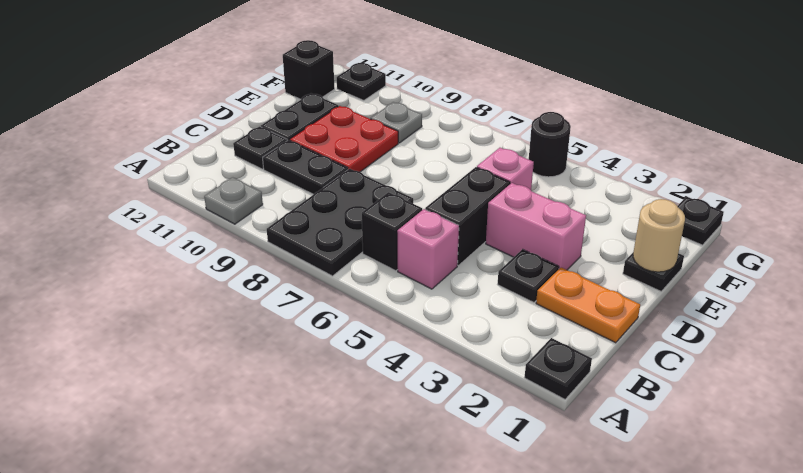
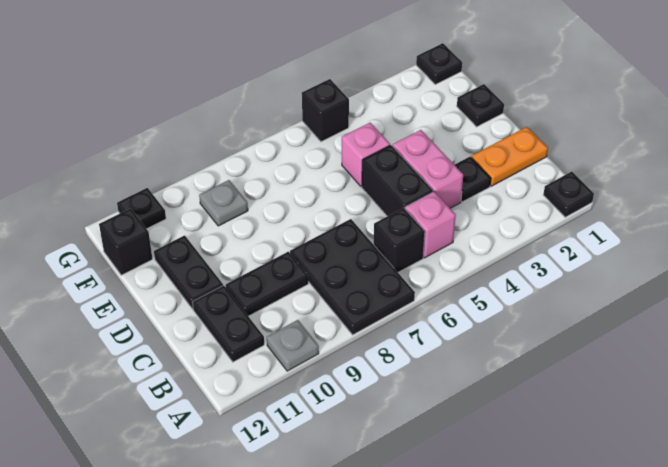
black plate C11 level 1 -> black plate B11:C11 level 1
pink brick D3:D4 level 1 -> pink brick C4:D4 level 1
red plate D9:E10 level 1 -> none
tan round brick E1 level 2 -> none
black round brick G5 level 1 -> black brick G5 level 1

